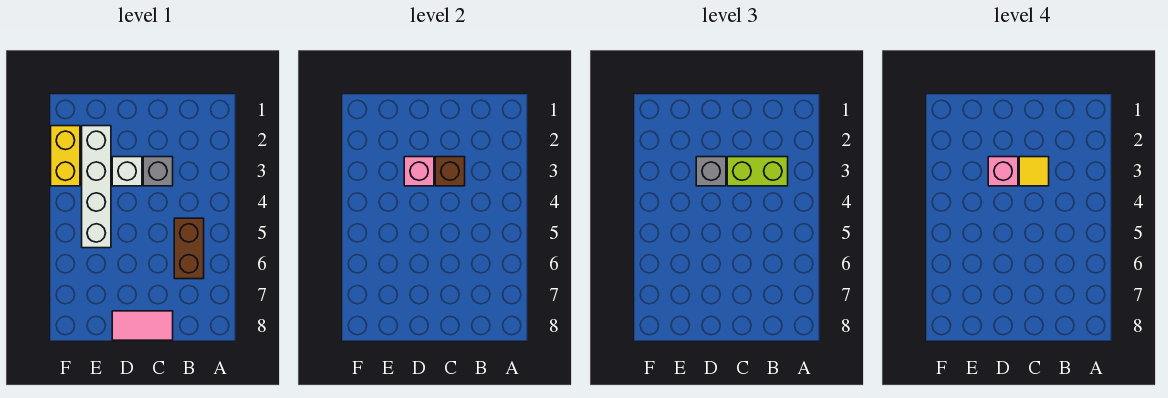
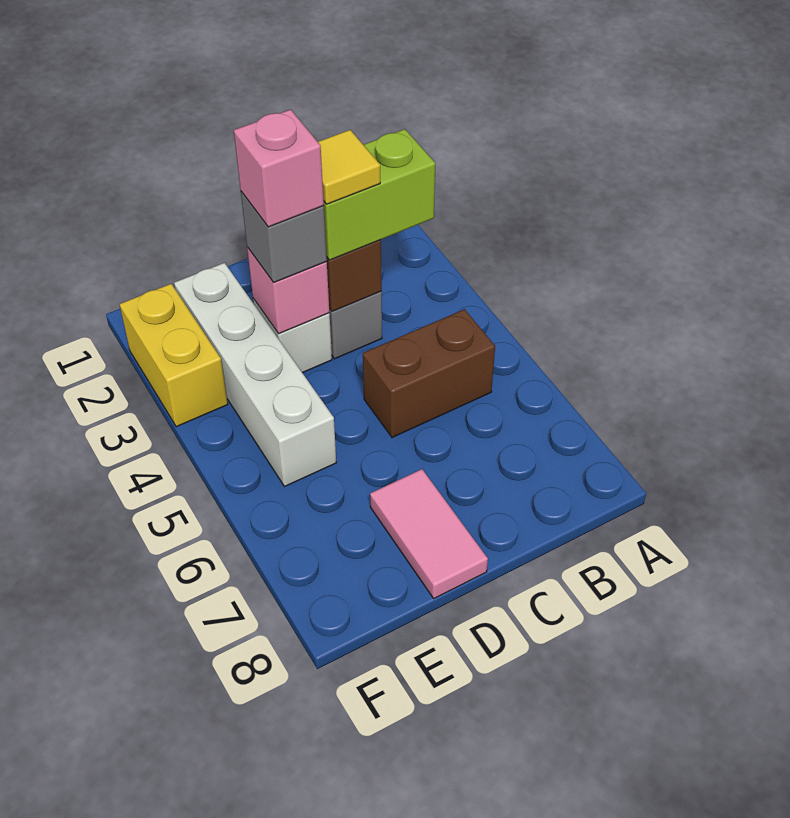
brown brick B5:B6 level 1 -> brown brick B5:C5 level 1
pink tile C8:D8 level 1 -> pink tile D7:D8 level 1

